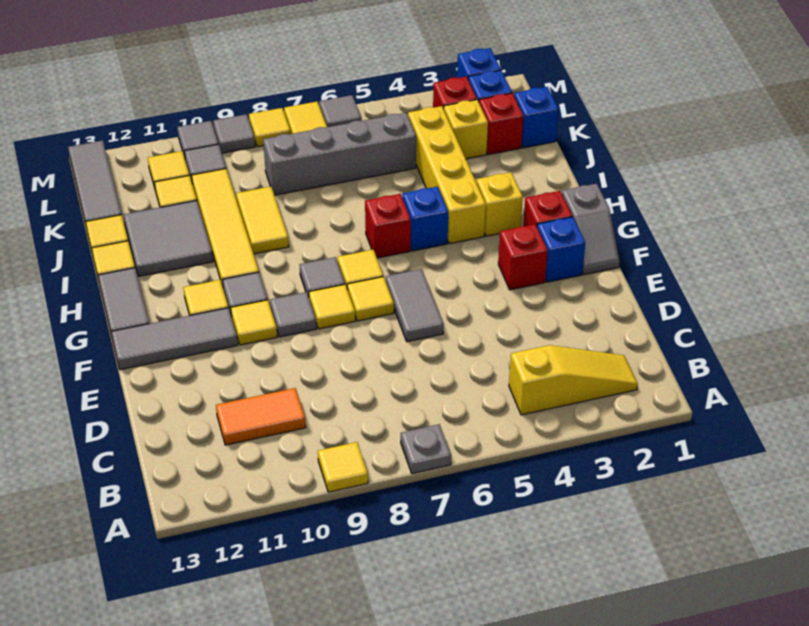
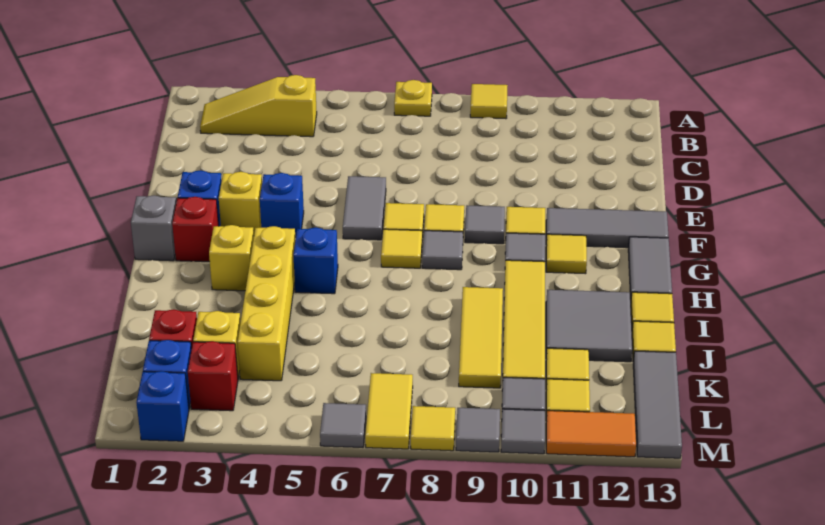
grey plate A7 level 1 -> yellow plate A7 level 1
orange tile C10:C11 level 1 -> orange tile M11:M12 level 1
red brick F3 level 1 -> yellow brick F3 level 1
red brick H6 level 1 -> none
yellow tile I9:J9 level 1 -> yellow tile I9:K9 level 1
blue brick K1 level 1 -> blue brick F4 level 1
grey brick K5:K8 level 1 -> none

